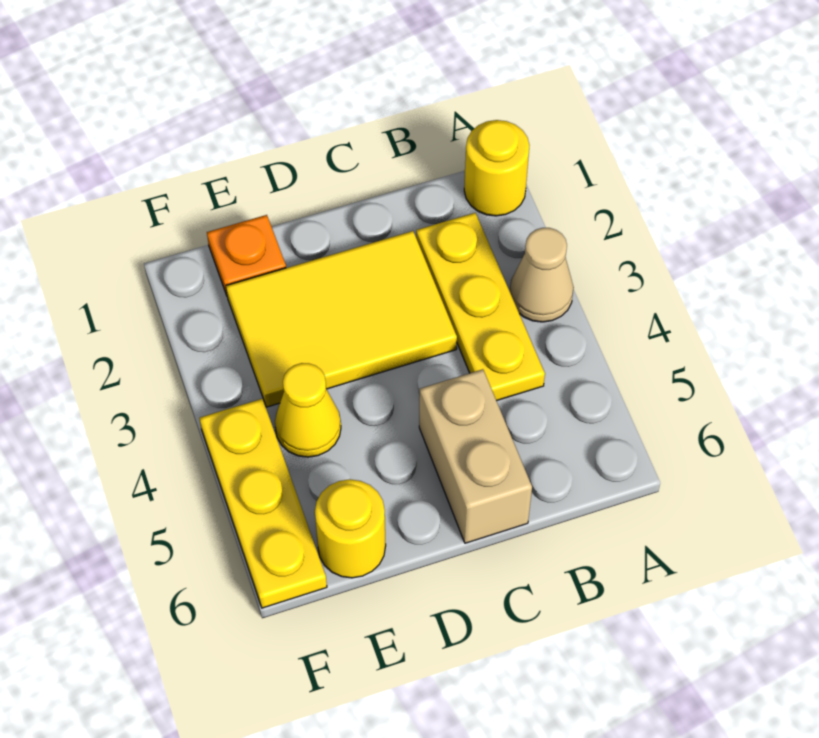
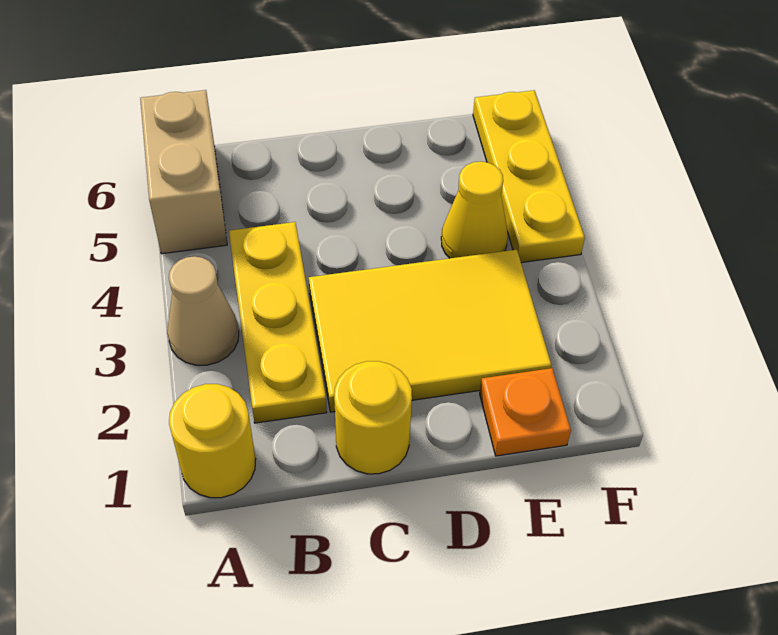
tan brick C5:C6 level 1 -> tan brick A5:A6 level 1
yellow round brick E6 level 1 -> yellow round brick C1 level 1

